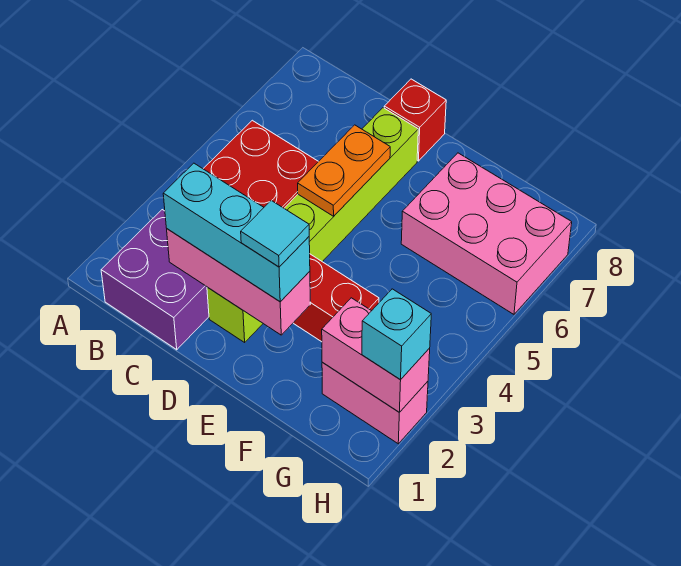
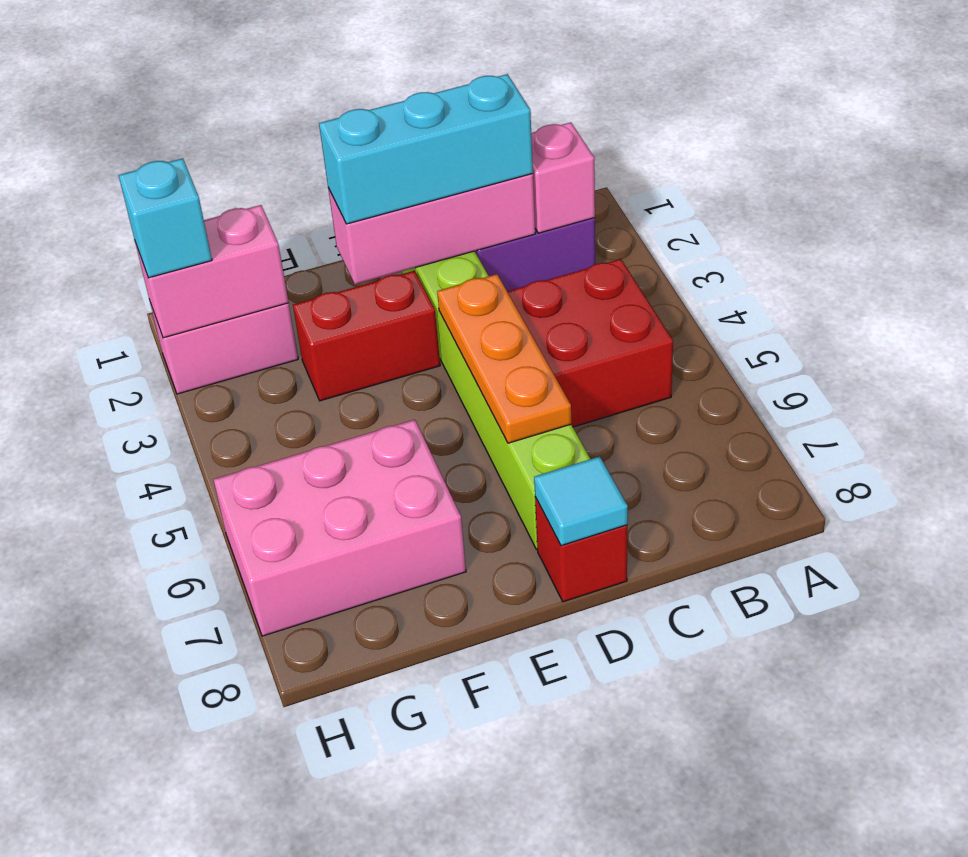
none -> pink brick B2 level 2
orange plate D5:D6 level 2 -> orange plate D4:D6 level 2
cyan tile E2 level 4 -> cyan tile D8 level 2

